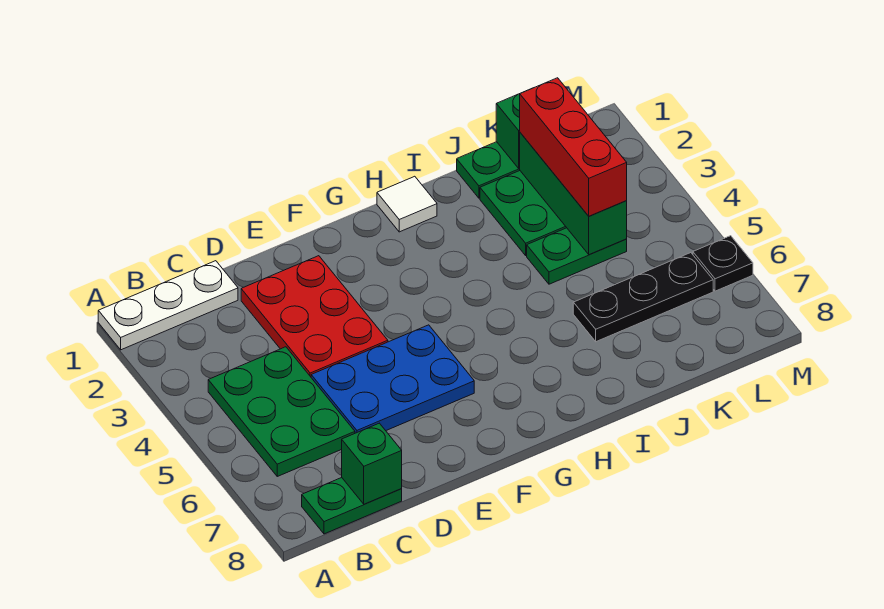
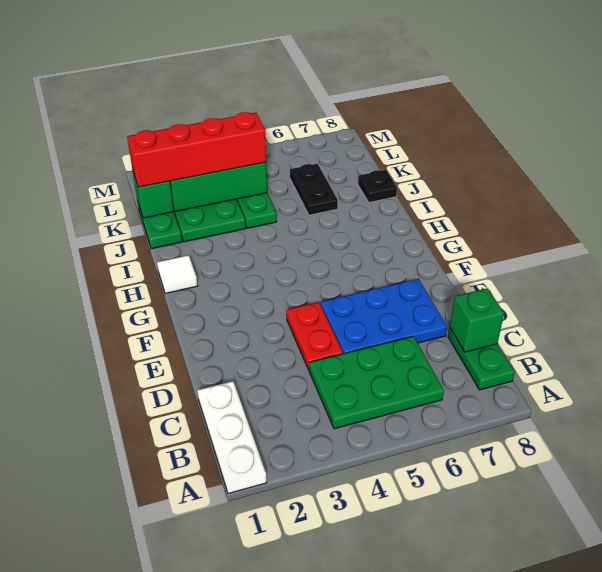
red plate D2:E4 level 1 -> red plate D4:E4 level 1
blue plate D5:F6 level 1 -> blue plate D5:E7 level 1
black plate J6:L6 level 1 -> black plate J6:K6 level 1
red brick K2:K4 level 3 -> red brick K1:K4 level 3
black plate M6 level 1 -> black plate J8 level 1

